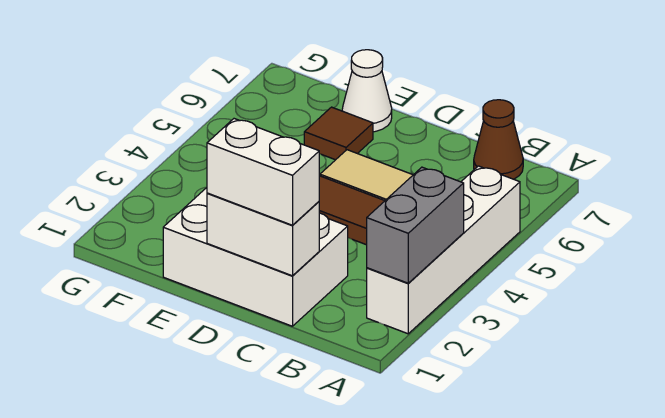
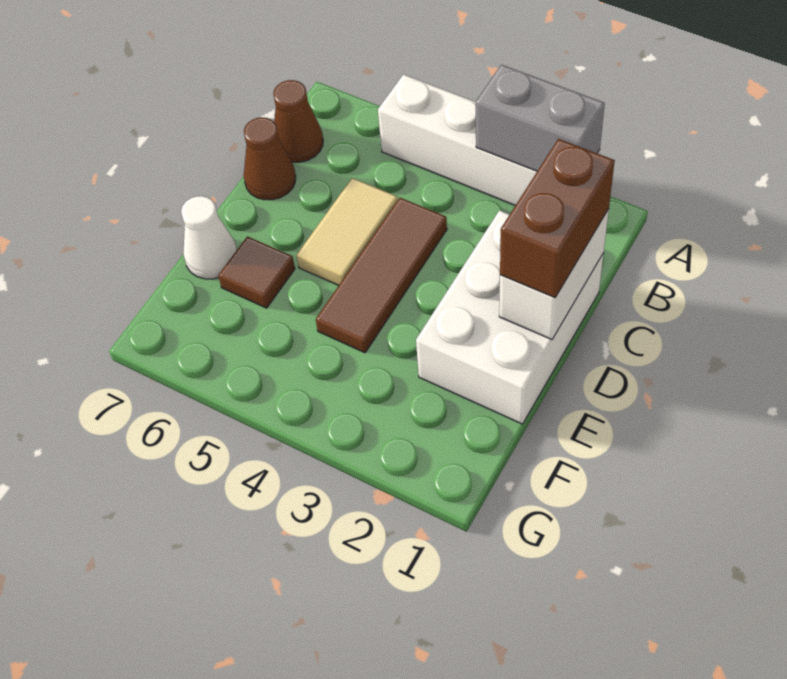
white brick C1:D1 level 3 -> brown brick C1:D1 level 3
none -> brown cone C7 level 1

